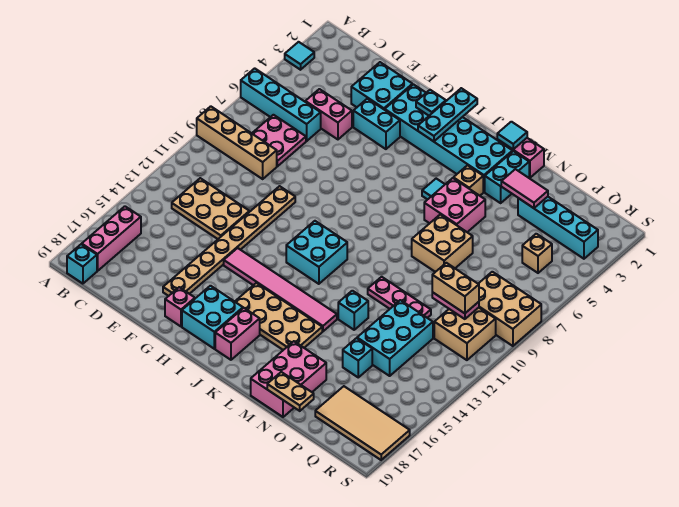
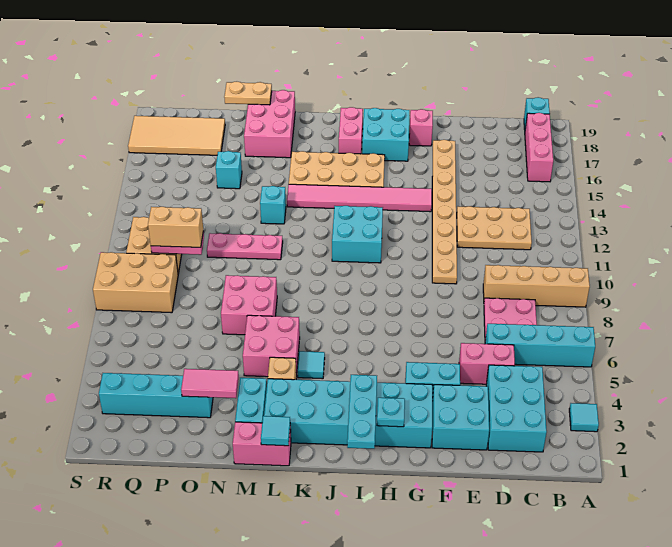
tan brick M7:N8 level 1 -> pink brick M7:N8 level 1
cyan brick O12:P14 level 1 -> cyan brick C2:D4 level 1
tan brick Q5 level 1 -> none

